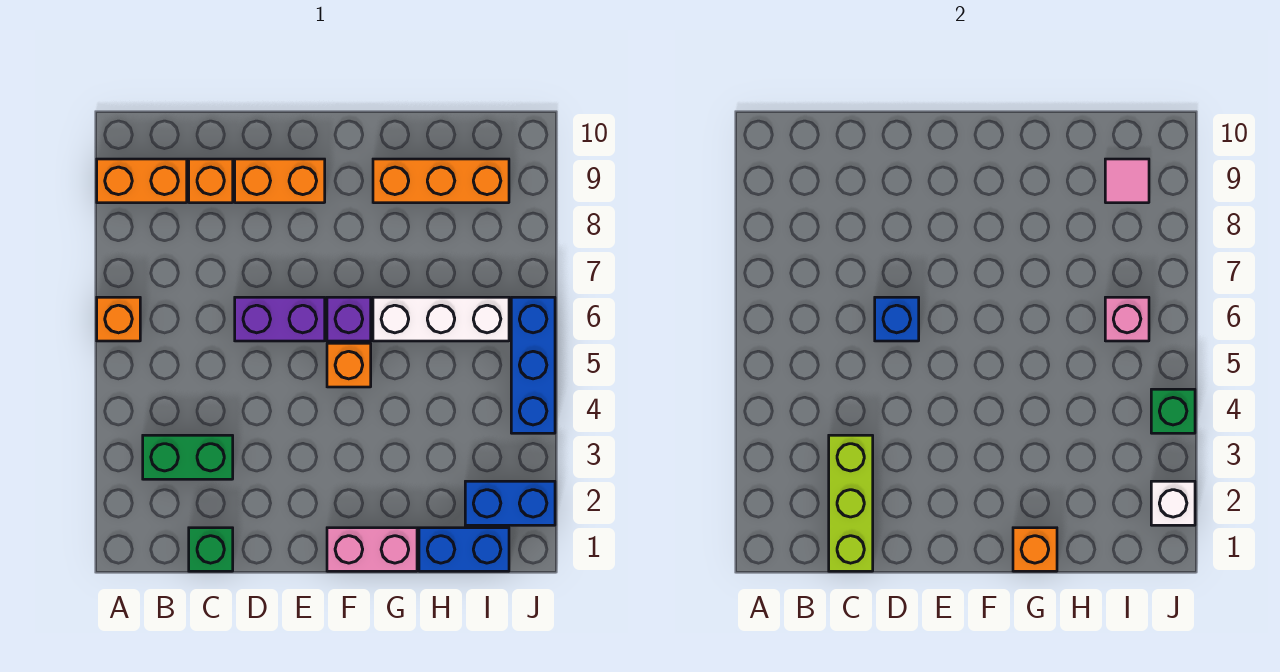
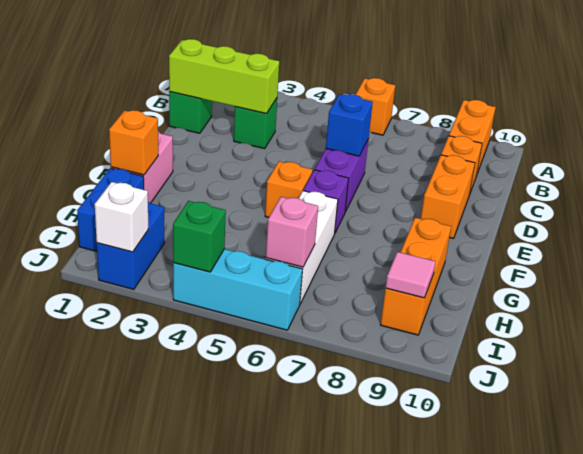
green brick B3:C3 level 1 -> green brick C3 level 1
blue brick J4:J6 level 1 -> cyan brick J4:J6 level 1

